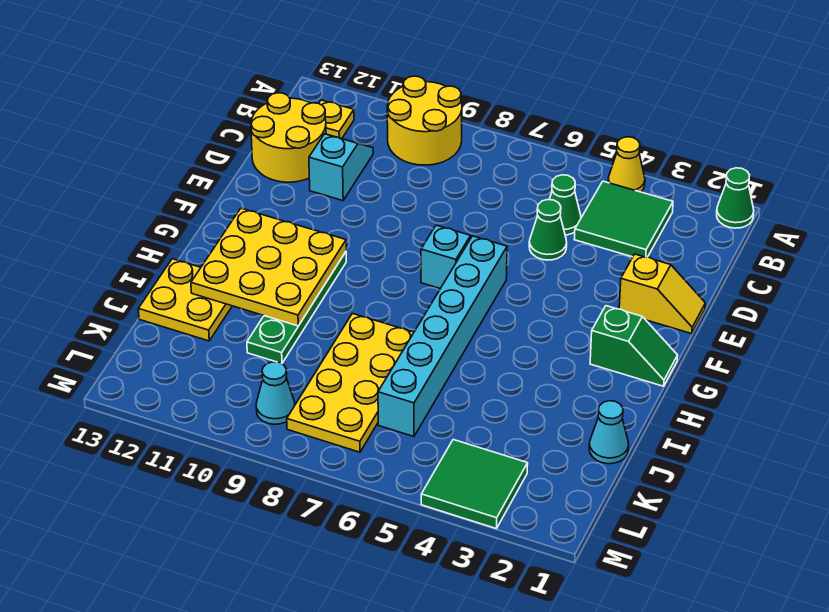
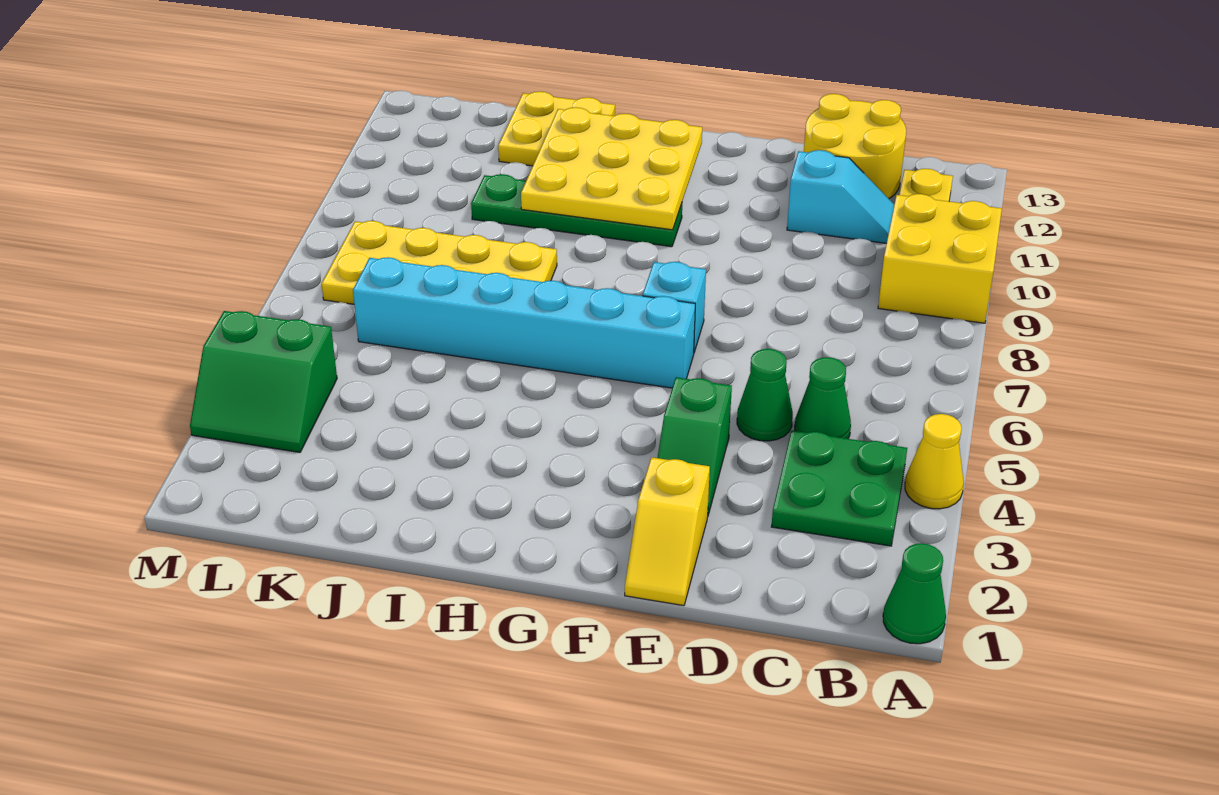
yellow round brick A9:B10 level 1 -> yellow brick A9:B10 level 1
green tile B3:C4 level 1 -> green plate B3:C4 level 1
green slope G1:G2 level 1 top 2 -> green slope E3:E4 level 1 top 4
cyan cone J1 level 1 -> none
green tile L3:M4 level 1 -> green slope L3:M4 level 1 top 4
cyan cone L9 level 1 -> none

